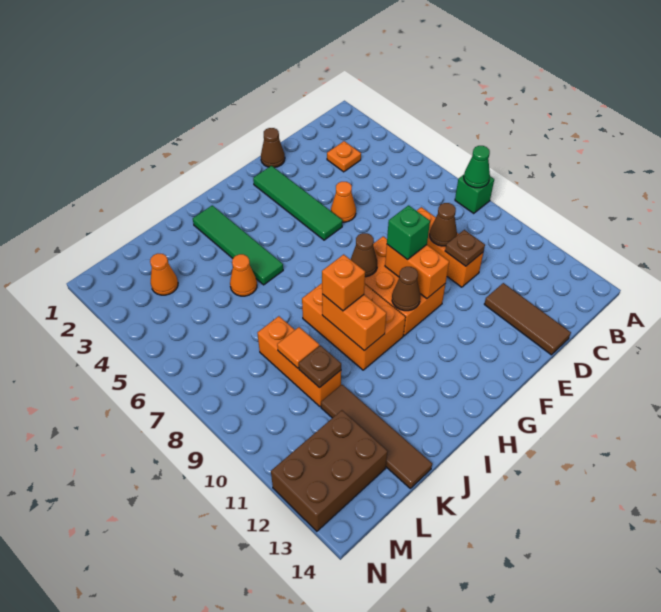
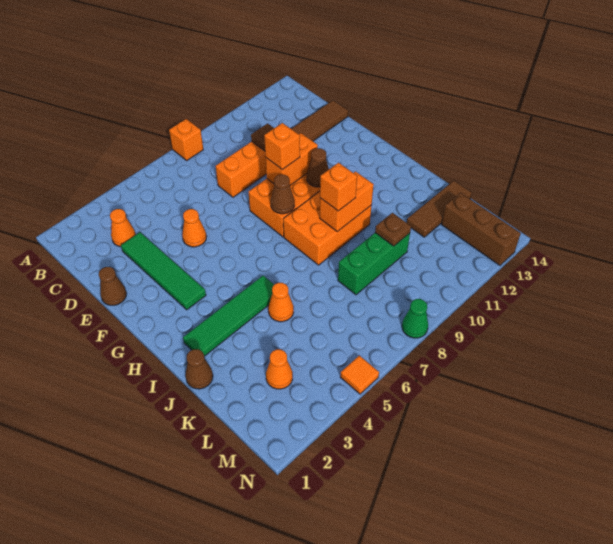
green brick A8 level 1 -> orange brick A8 level 1
green cone A8 level 2 -> green cone N8 level 1
orange plate C3 level 1 -> orange cone C3 level 1
brown cone D9 level 2 -> brown cone J1 level 1
green tile F2:F5 level 1 -> green tile D3:G3 level 1
green brick F9 level 3 -> orange brick F9 level 3
orange brick K8:K10 level 1 -> green brick K8:K10 level 1
orange tile K9 level 2 -> orange tile N5 level 1
brown tile K11:K14 level 1 -> brown tile K12:K14 level 1
brown brick L12:N13 level 1 -> brown brick L13:N13 level 1

